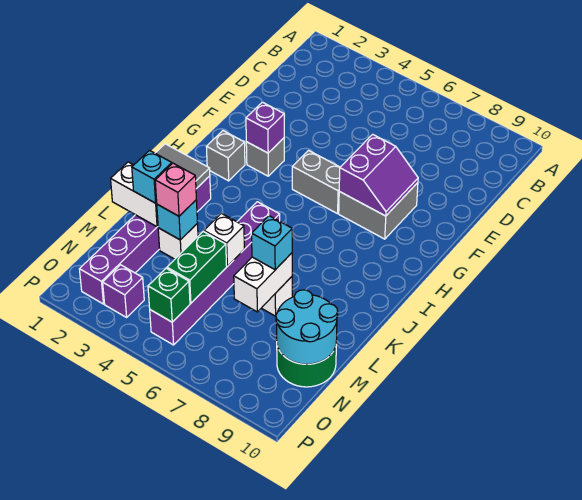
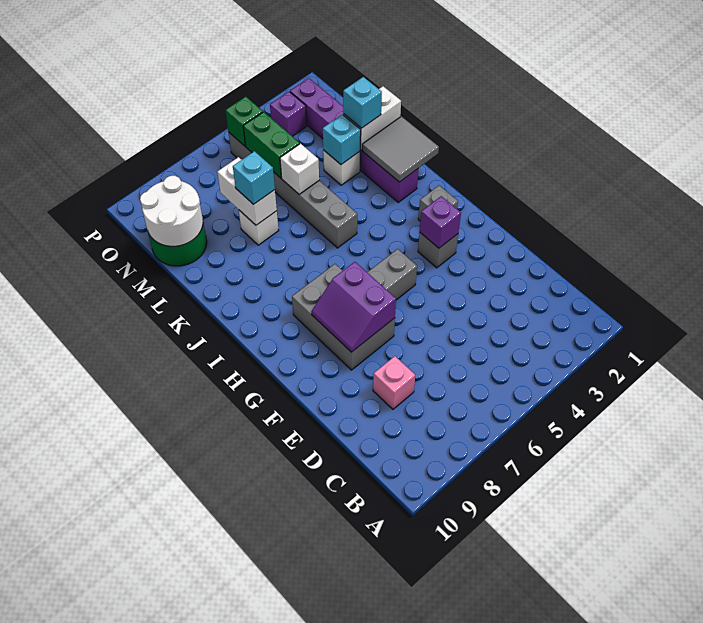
grey brick F7:G8 level 1 -> grey brick F7:H8 level 1
purple brick J5:O5 level 1 -> grey brick J5:O5 level 1
pink brick L3 level 3 -> pink brick D8 level 1
cyan round brick M9:N10 level 2 -> white round brick M9:N10 level 2

